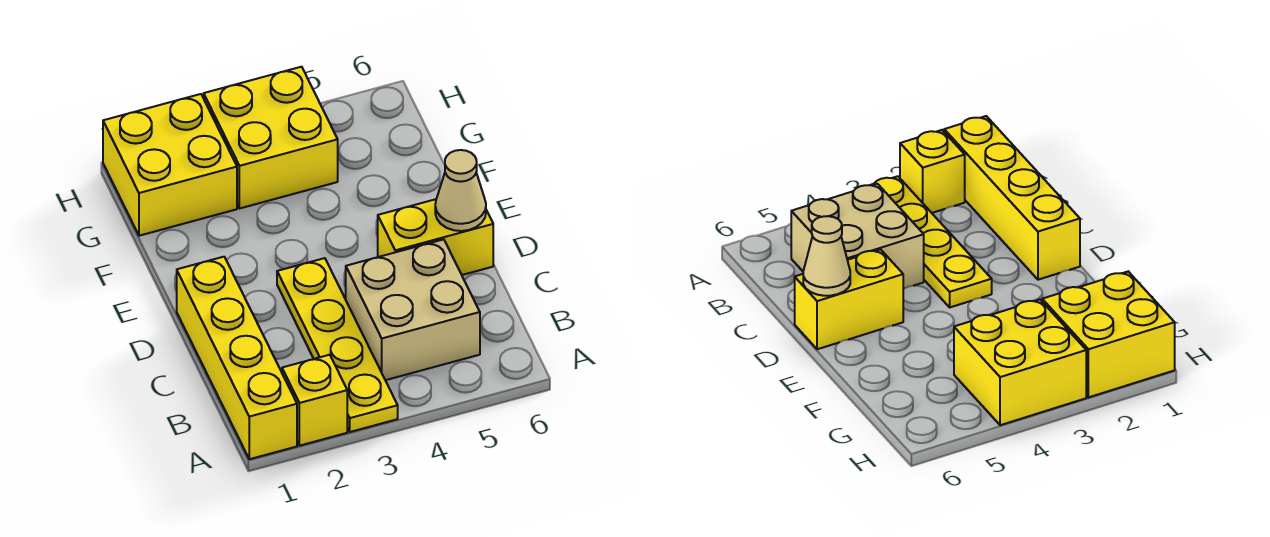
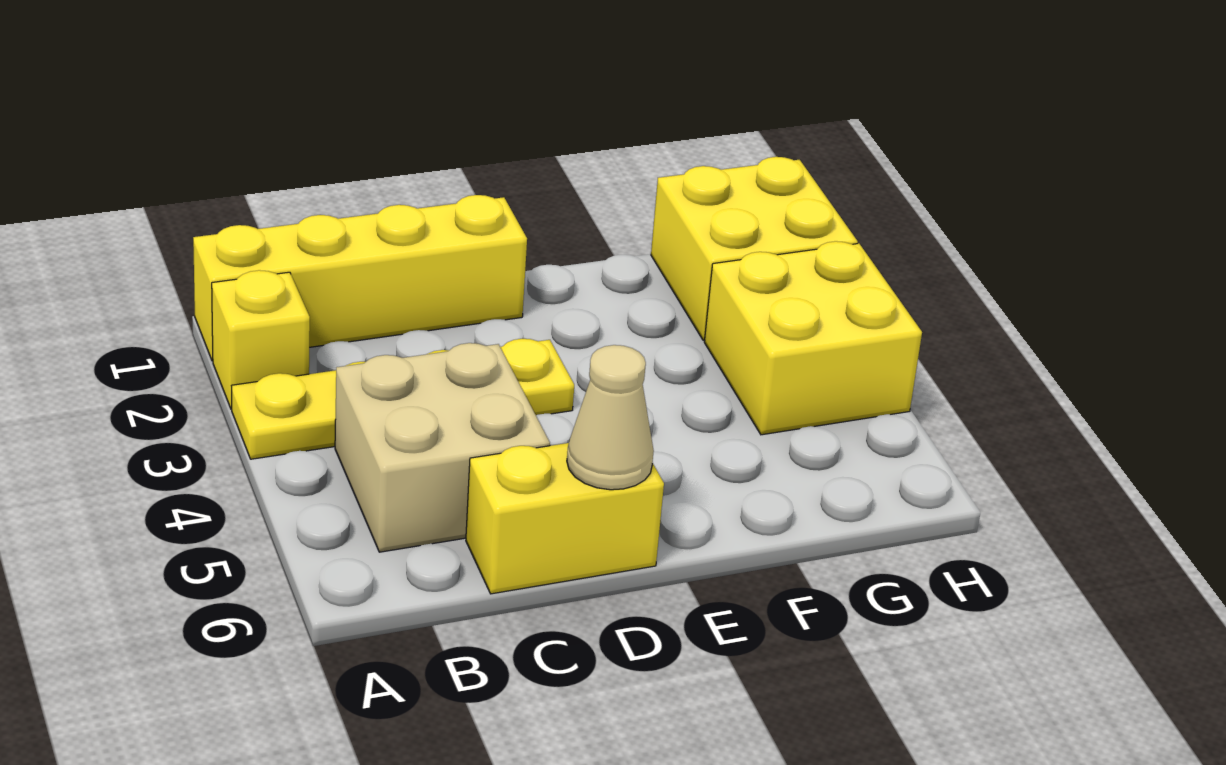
yellow brick D5:D6 level 1 -> yellow brick C6:D6 level 1

